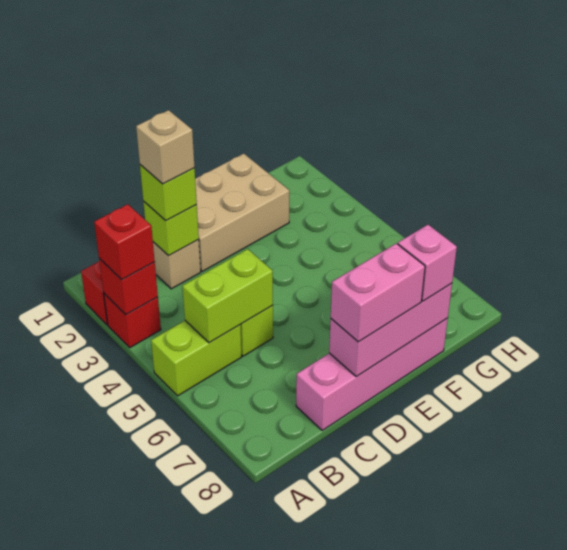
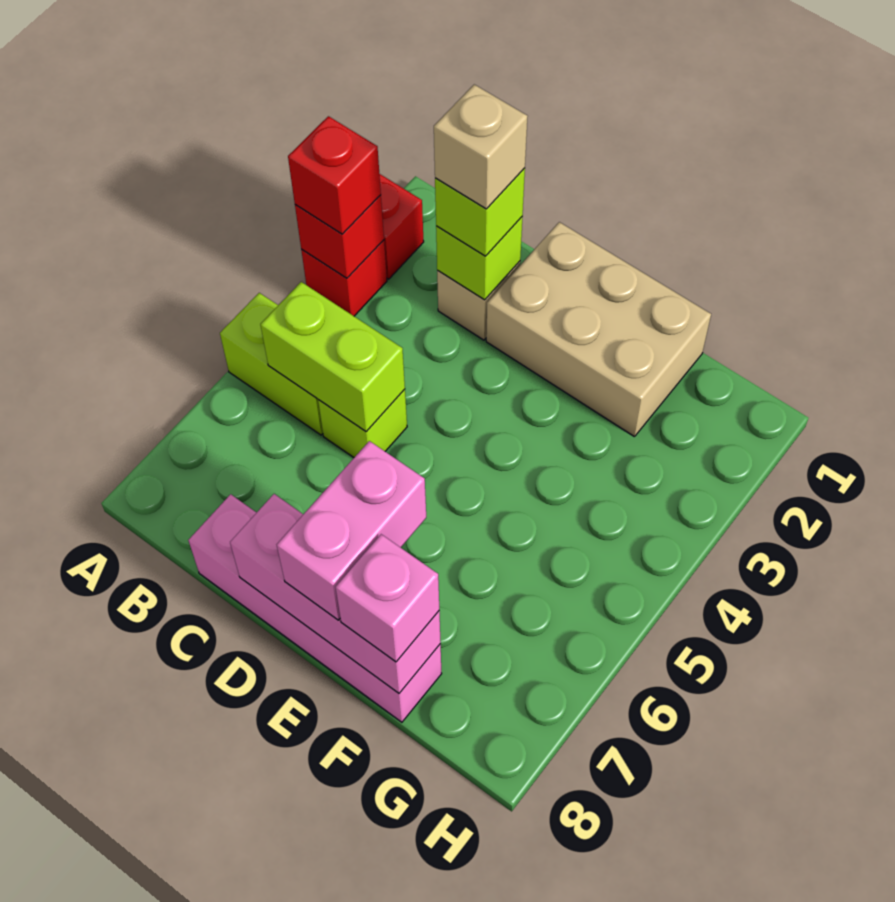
pink brick D8:E8 level 3 -> pink brick E7:E8 level 3

